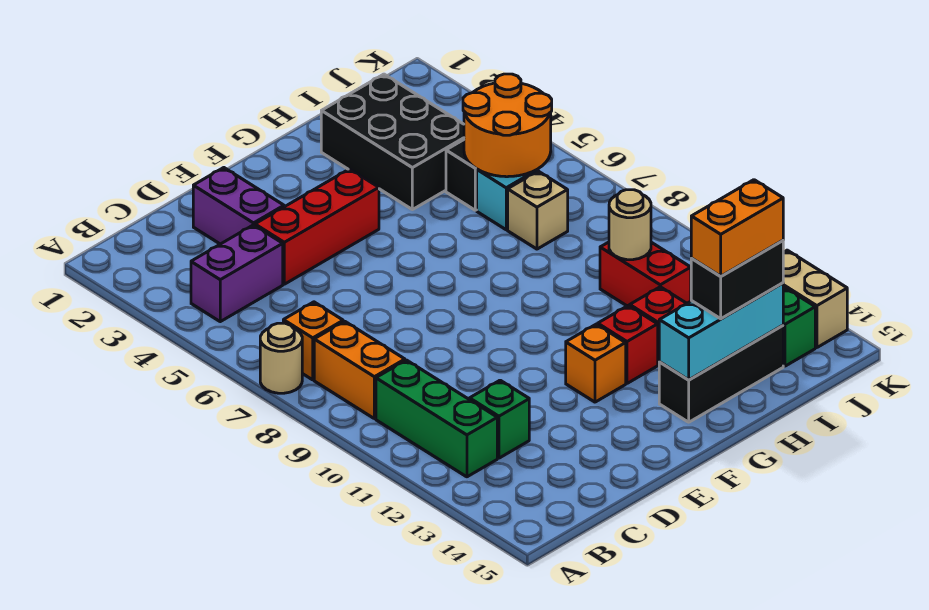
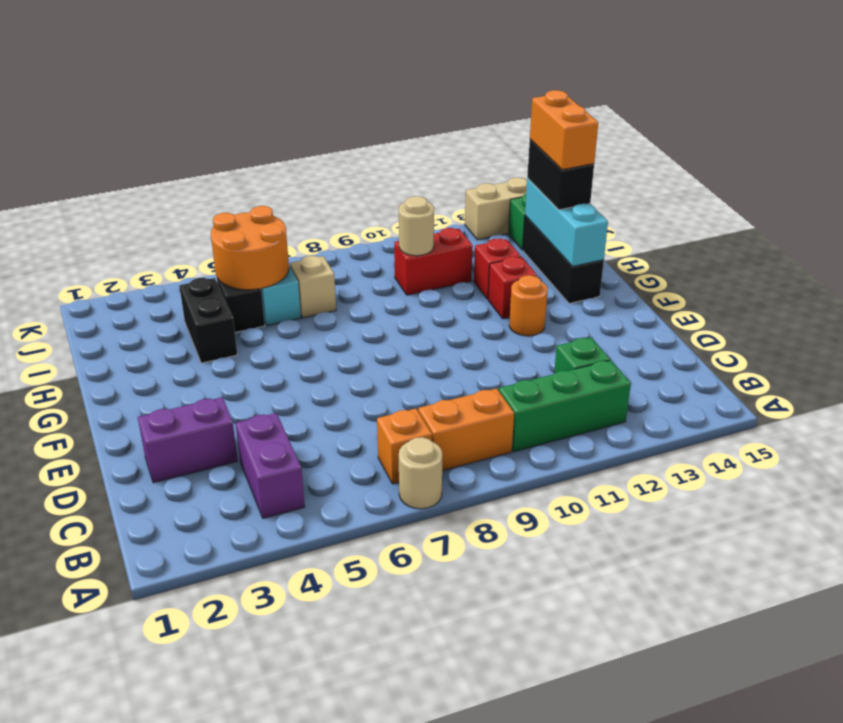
red brick D4:F4 level 1 -> none
orange brick F12 level 1 -> orange round brick F12 level 1
black brick H2:I4 level 1 -> black brick H4:I4 level 1

